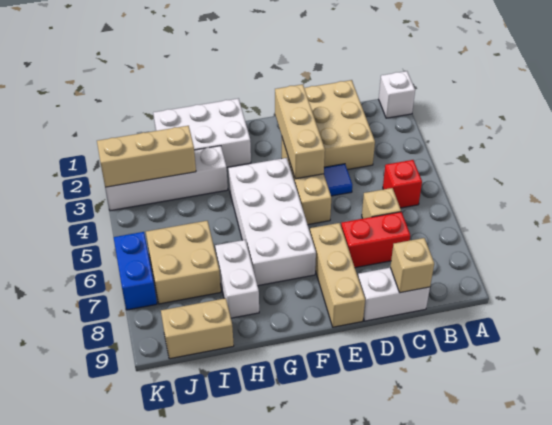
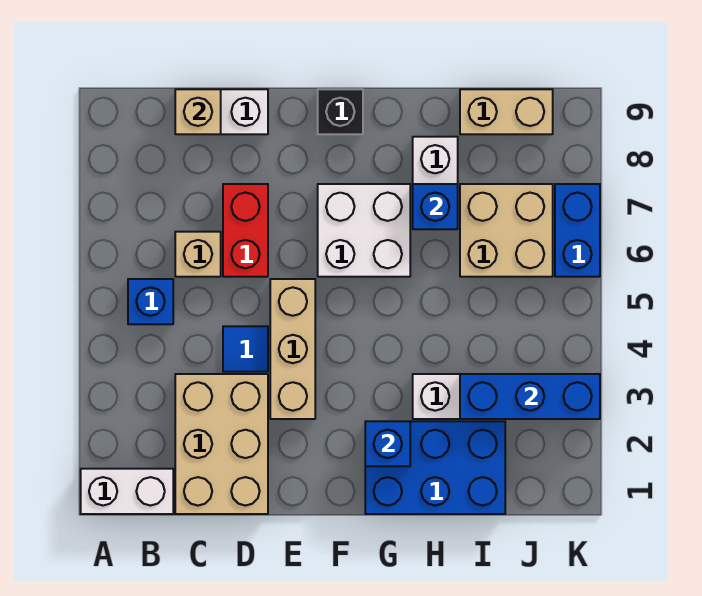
white brick A1 level 1 -> white brick A1:B1 level 1
red brick B5 level 1 -> blue brick B5 level 1
red brick C7:D7 level 1 -> red brick D6:D7 level 1
tan brick E2:E4 level 2 -> none
tan brick E7:E9 level 1 -> none
white brick F4:G7 level 1 -> white brick F6:G7 level 1
none -> black brick F9 level 1
white brick G1:I2 level 1 -> blue brick G1:I2 level 1
none -> blue brick G2 level 2
none -> blue brick H7 level 2
tan brick I3:K3 level 2 -> blue brick I3:K3 level 2

